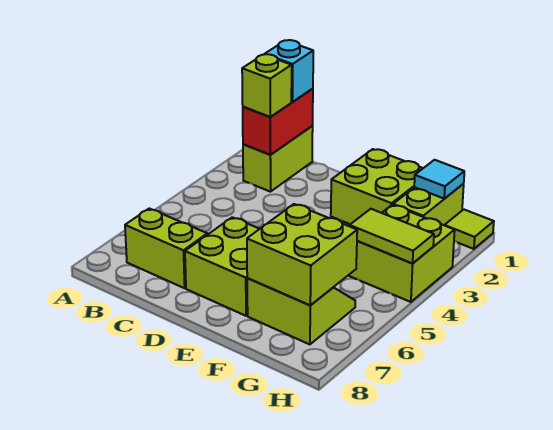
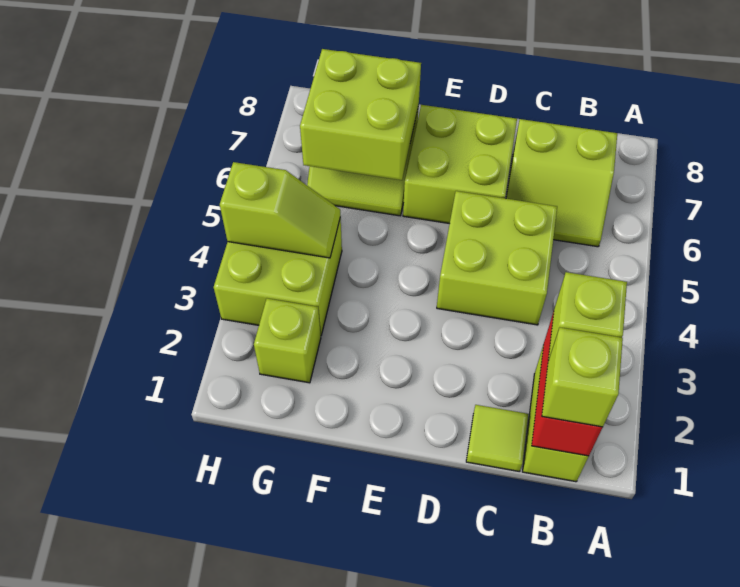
cyan brick B1 level 3 -> lime brick B1 level 3
lime brick E1:F2 level 1 -> lime brick C4:D5 level 1
lime brick G1:G2 level 1 -> lime brick G2 level 1
cyan tile G1 level 2 -> none
lime tile G4:H4 level 2 -> lime slope G4:H4 level 2 top H
lime tile H1 level 1 -> lime tile C1 level 1

